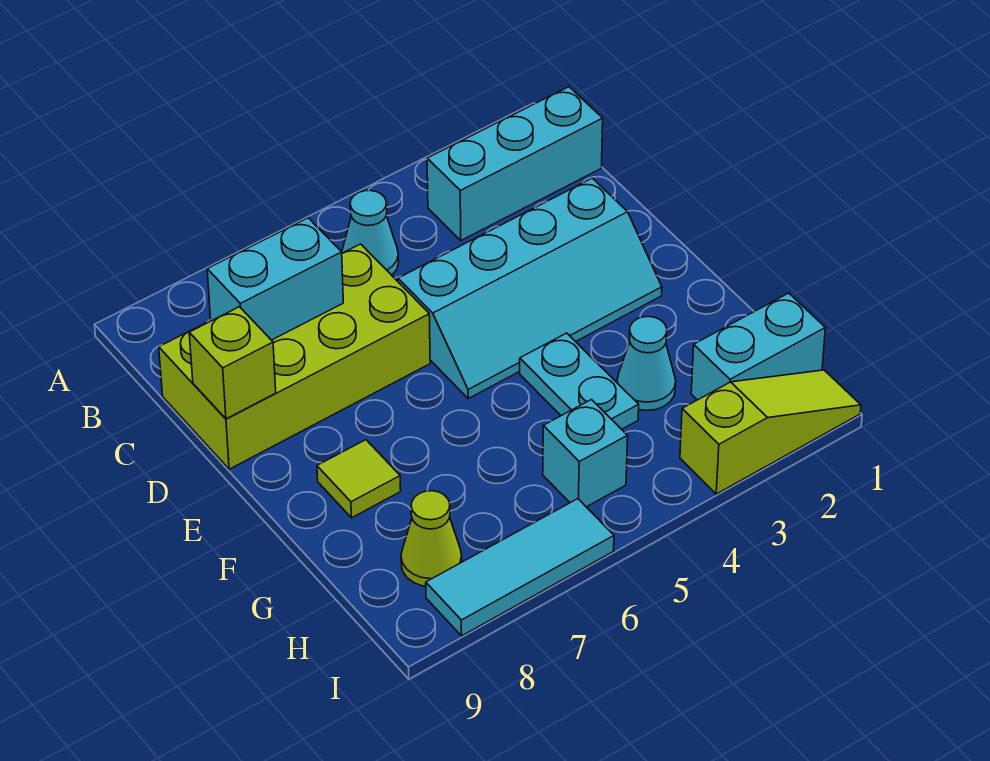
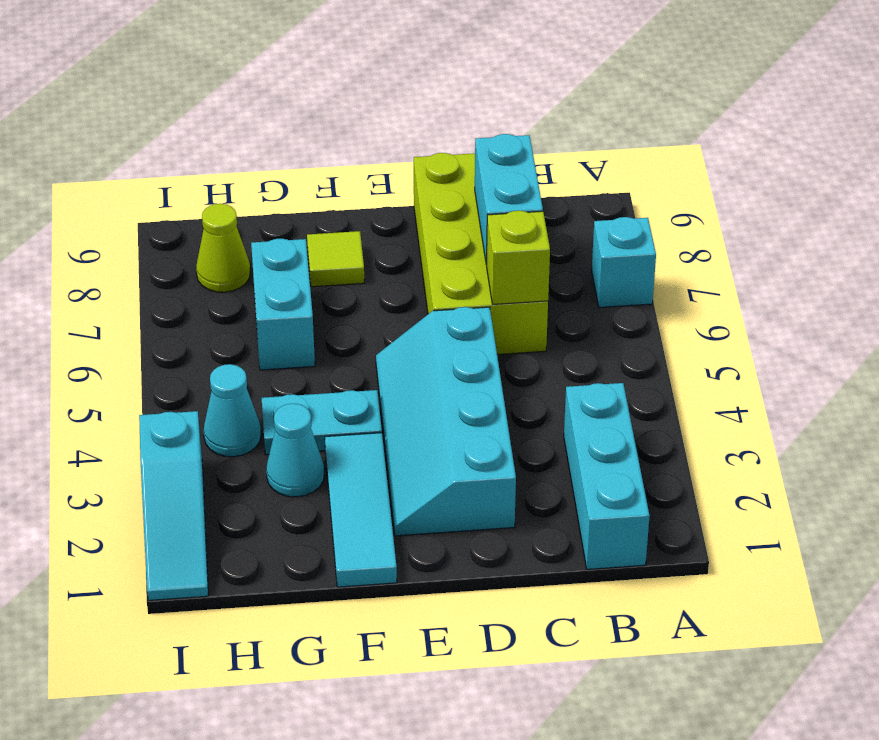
cyan cone B5 level 1 -> cyan cone H4 level 1
lime brick D9 level 2 -> lime brick C6 level 2
cyan brick H1:H2 level 1 -> cyan brick G6:G7 level 1
cyan brick H5 level 1 -> cyan brick A7 level 1
lime slope I1:I3 level 1 top 3 -> cyan slope I1:I3 level 1 top 3
cyan tile I6:I8 level 1 -> cyan tile F1:F3 level 1

